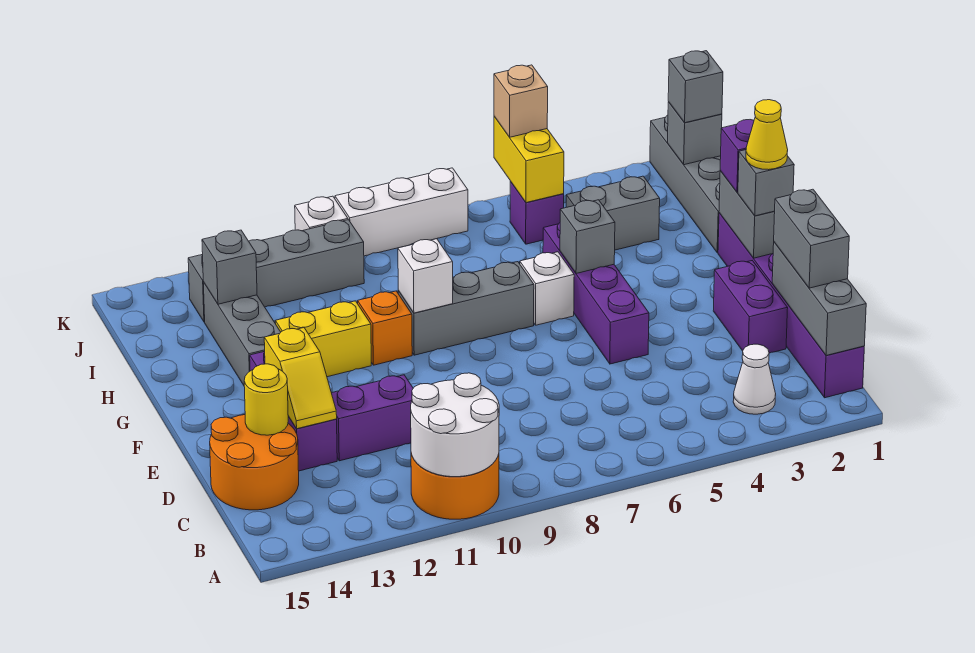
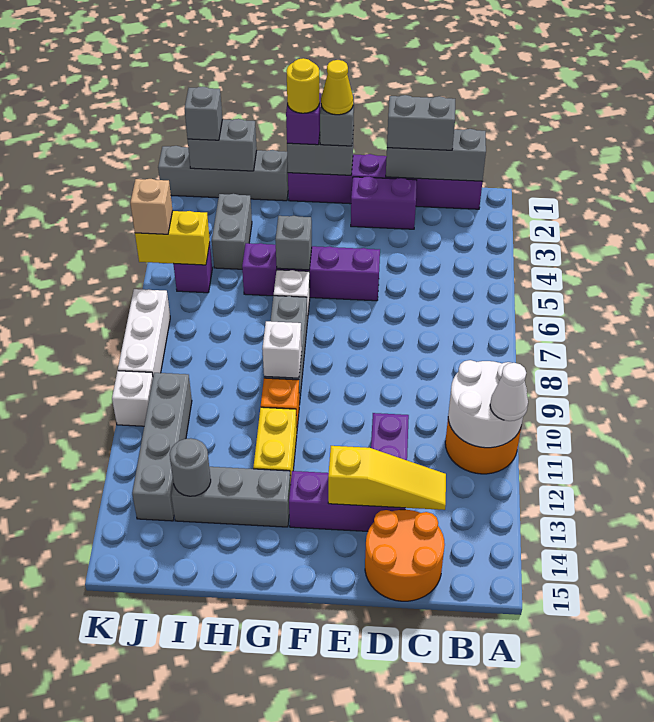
white cone B3 level 1 -> white cone A11 level 3
yellow slope D13:E13 level 2 top E -> yellow slope C13:E13 level 2 top E
yellow round brick D14 level 2 -> yellow round brick G1 level 4
grey brick I13 level 2 -> grey round brick I13 level 2
grey brick J1 level 2 -> grey brick I1:J1 level 2

